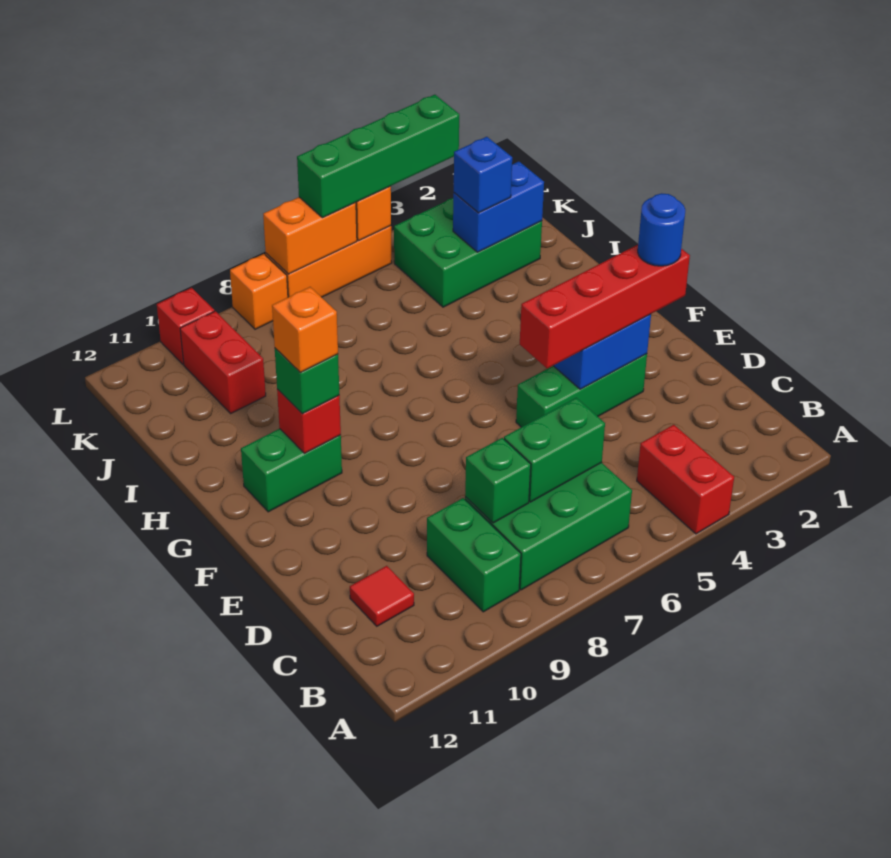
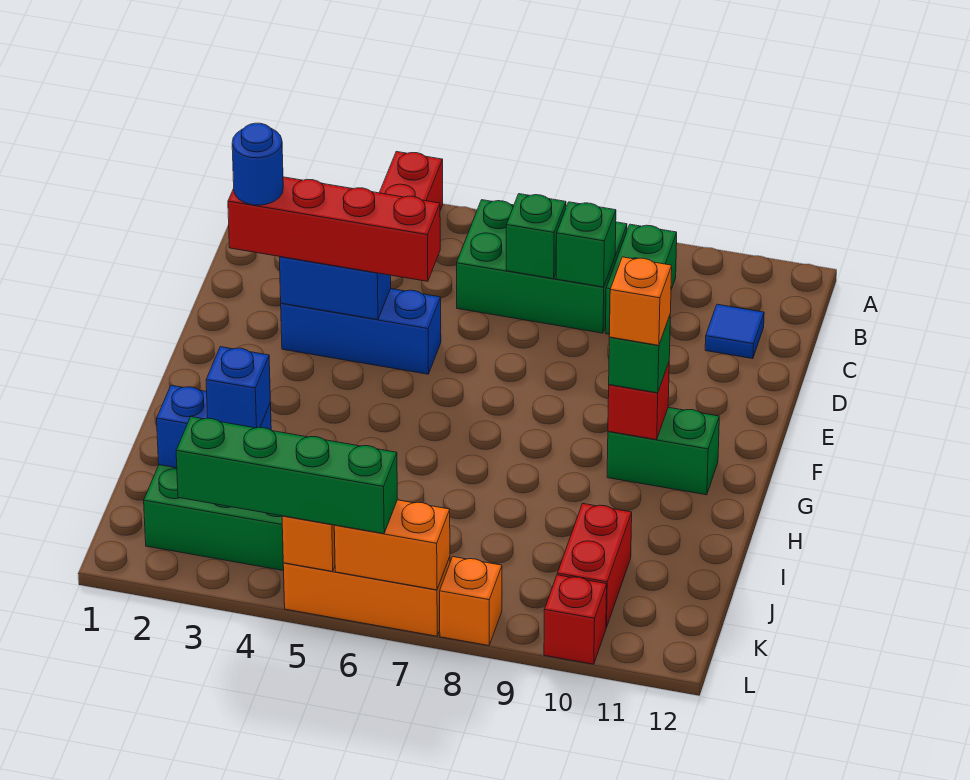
green brick C6:C7 level 2 -> green brick C7 level 2
red tile C11 level 1 -> blue tile C11 level 1
green brick E3:E5 level 1 -> blue brick E3:E5 level 1

